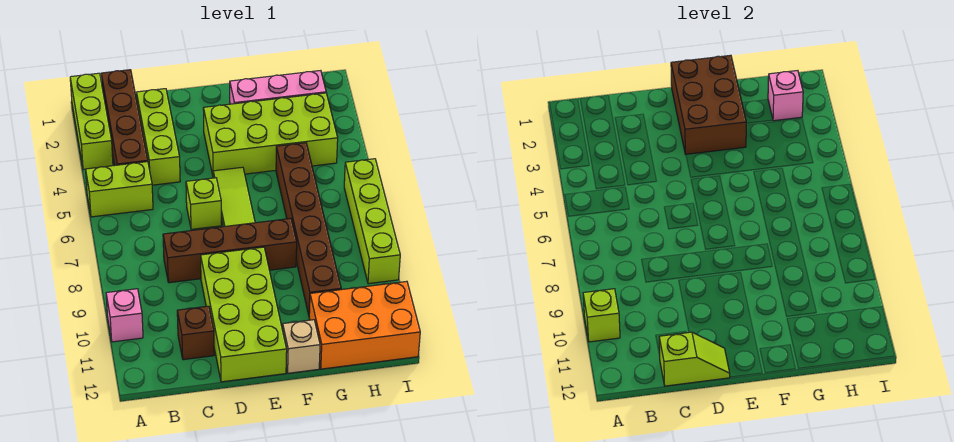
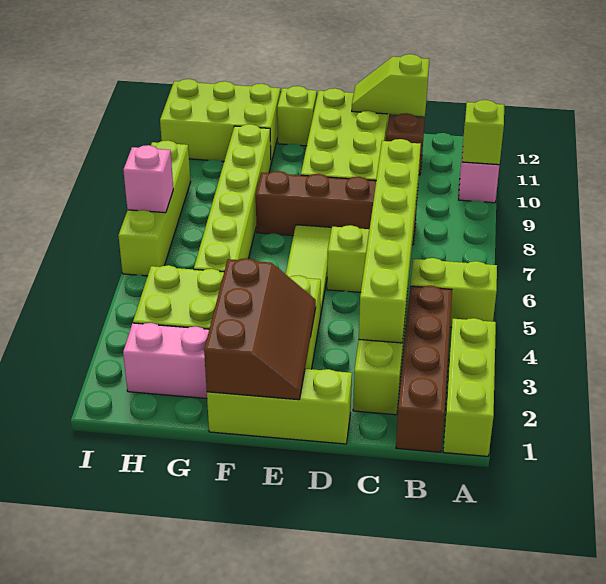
none -> lime brick C3:C8 level 2
none -> lime brick D1:F1 level 1
brown brick E1:F3 level 2 -> brown slope E1:F3 level 2 top F
tan brick F12 level 1 -> lime brick F12 level 1
brown brick G5:G10 level 1 -> lime brick G5:G10 level 1
orange brick G11:I12 level 1 -> lime brick G11:I12 level 1
pink brick H2 level 2 -> pink brick I7 level 2

